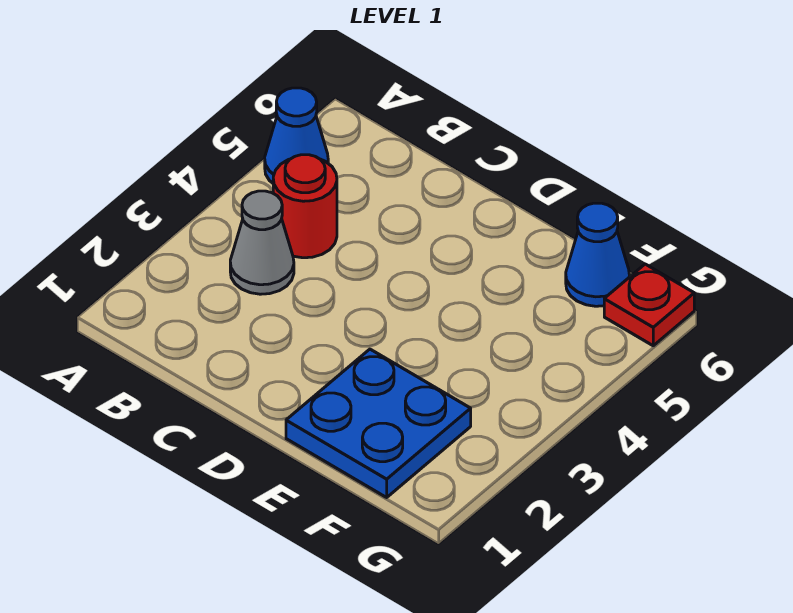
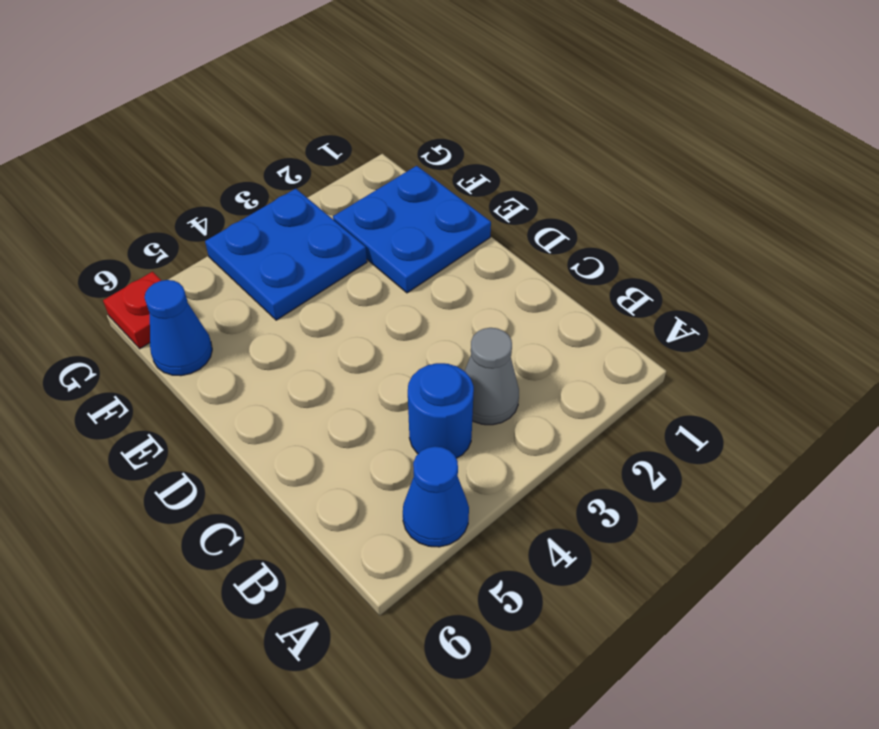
red round brick B4 level 1 -> blue round brick B4 level 1
none -> blue plate F3:G4 level 1

